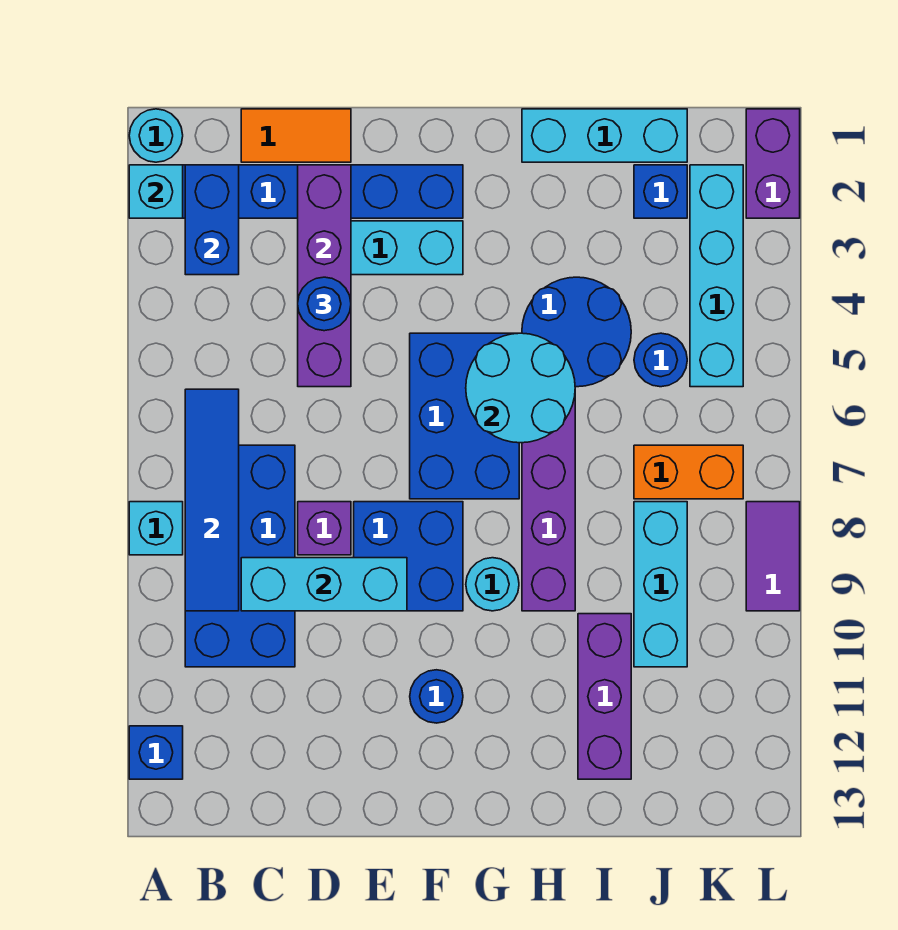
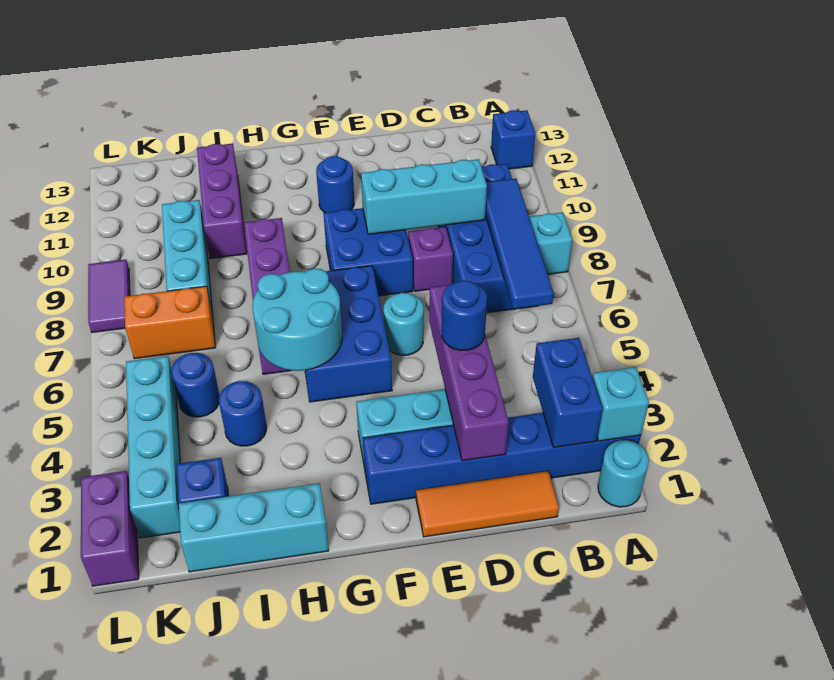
orange tile C1:D1 level 1 -> orange tile C1:E1 level 1
cyan round brick G9 level 1 -> cyan round brick E6 level 1
blue round brick H4:I5 level 1 -> blue round brick I4 level 1

